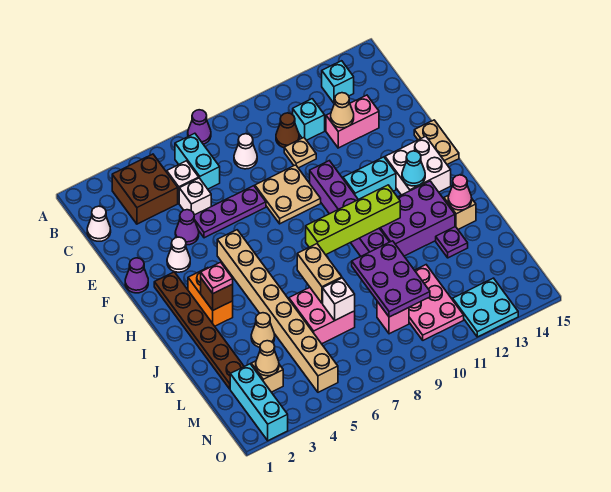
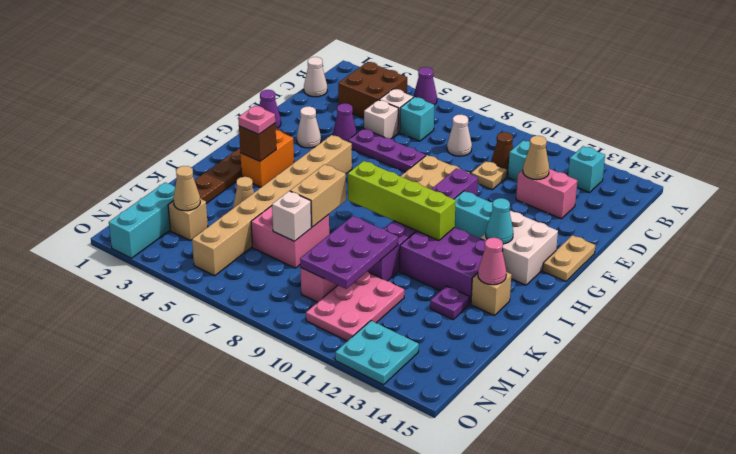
purple cone A7 level 1 -> purple cone A5 level 1
cyan brick B6:C6 level 1 -> cyan brick C6 level 1

